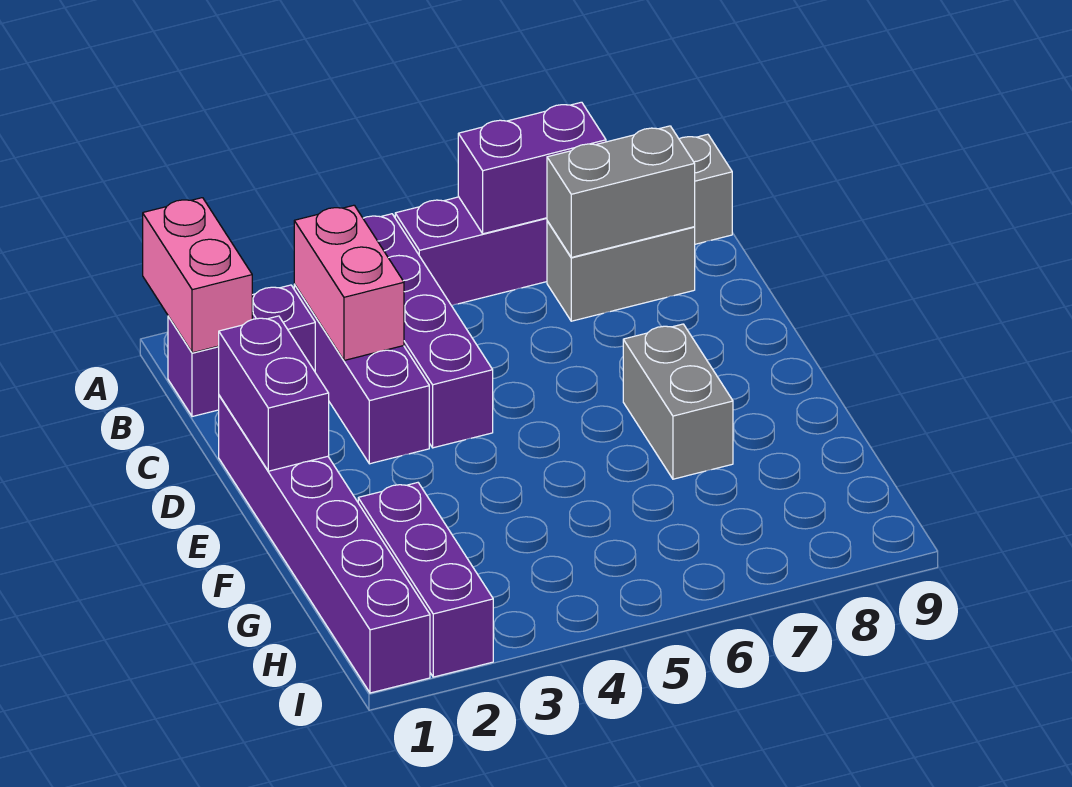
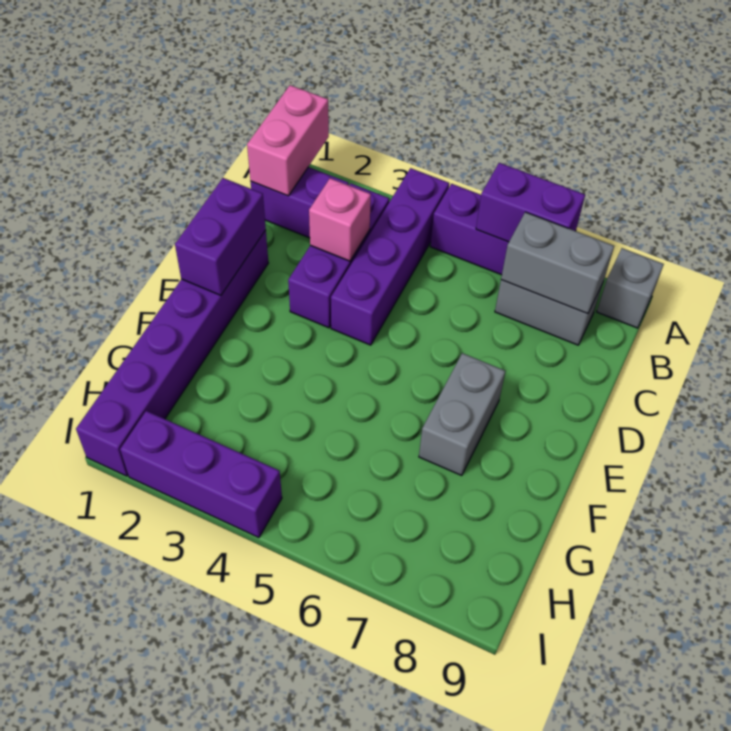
pink brick B3:C3 level 2 -> pink brick C3 level 2
purple brick G2:I2 level 1 -> purple brick I2:I4 level 1

